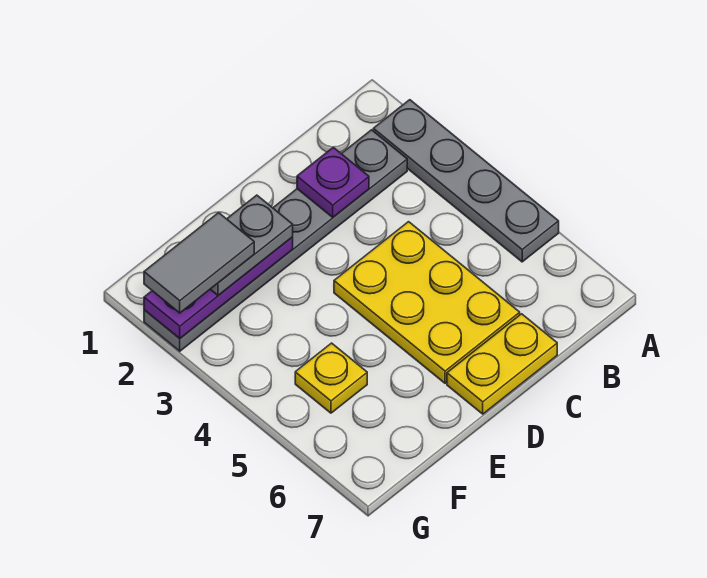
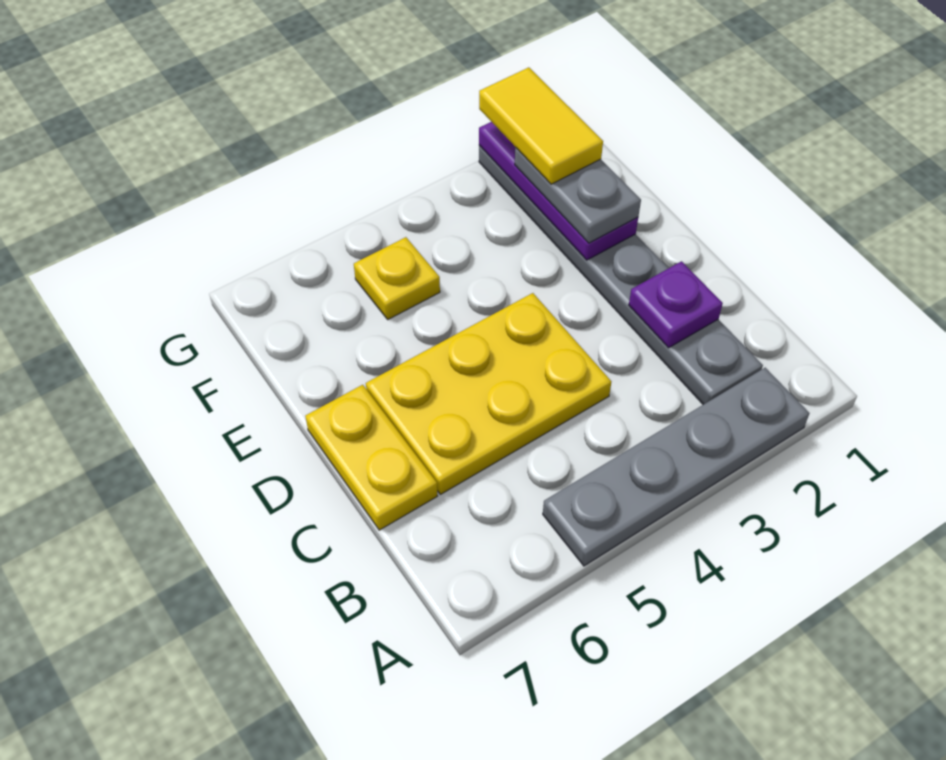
grey tile F2:G2 level 4 -> yellow tile F2:G2 level 4

